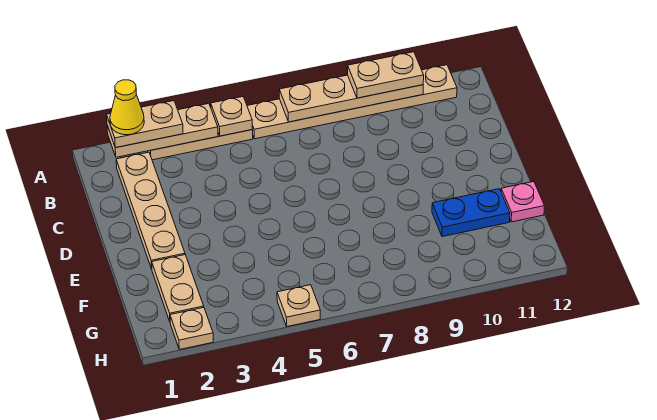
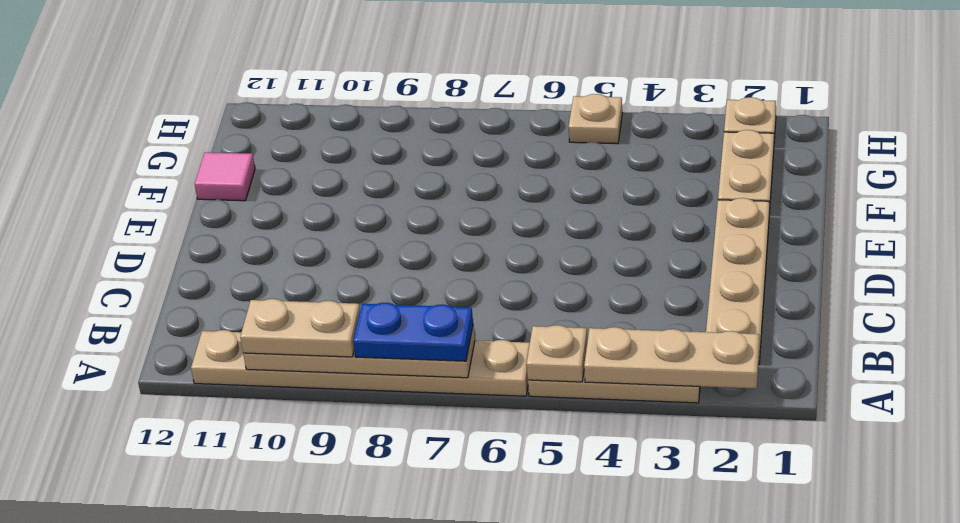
tan plate A2:A3 level 3 -> none
yellow cone A2 level 4 -> none
blue plate F10:F11 level 1 -> blue plate A7:A8 level 3
pink plate F12 level 1 -> pink tile F12 level 1

